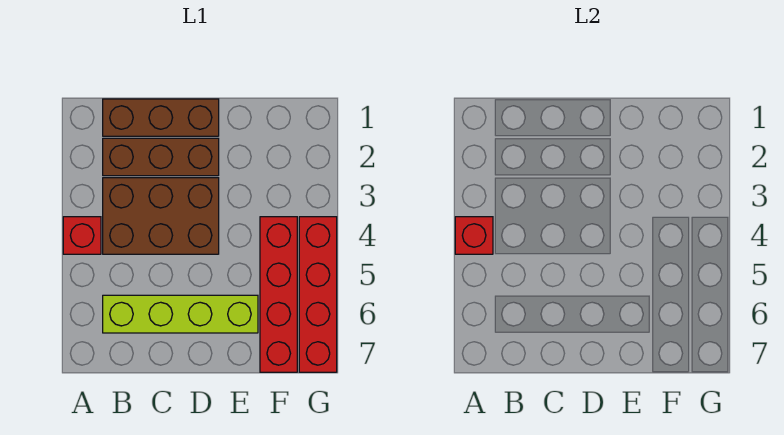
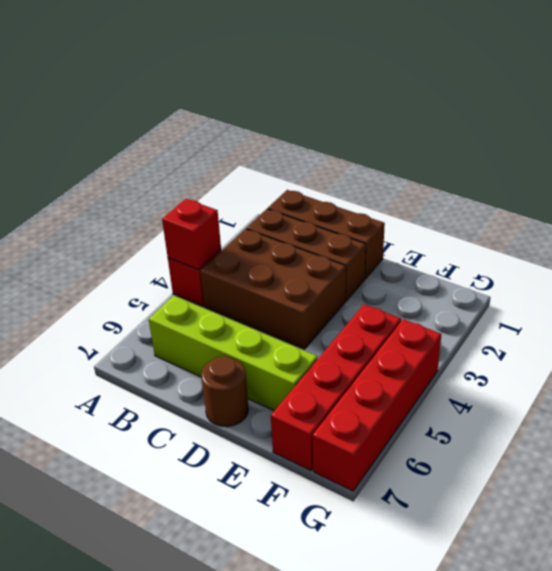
none -> brown round brick D7 level 1

